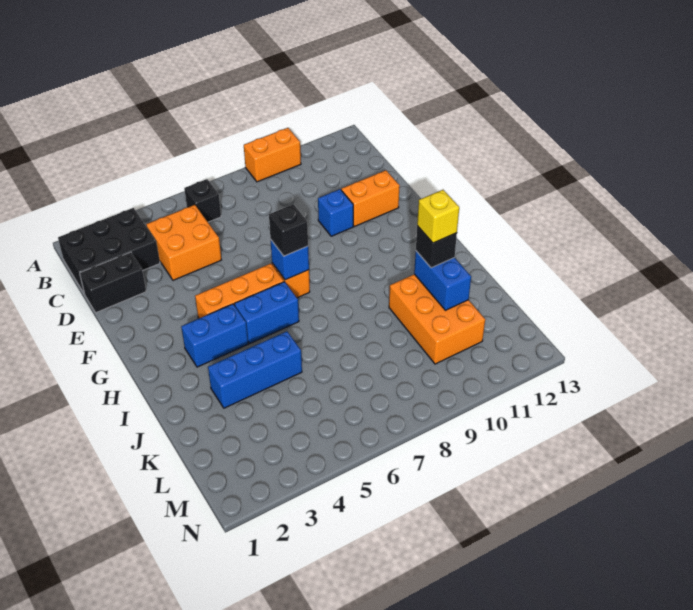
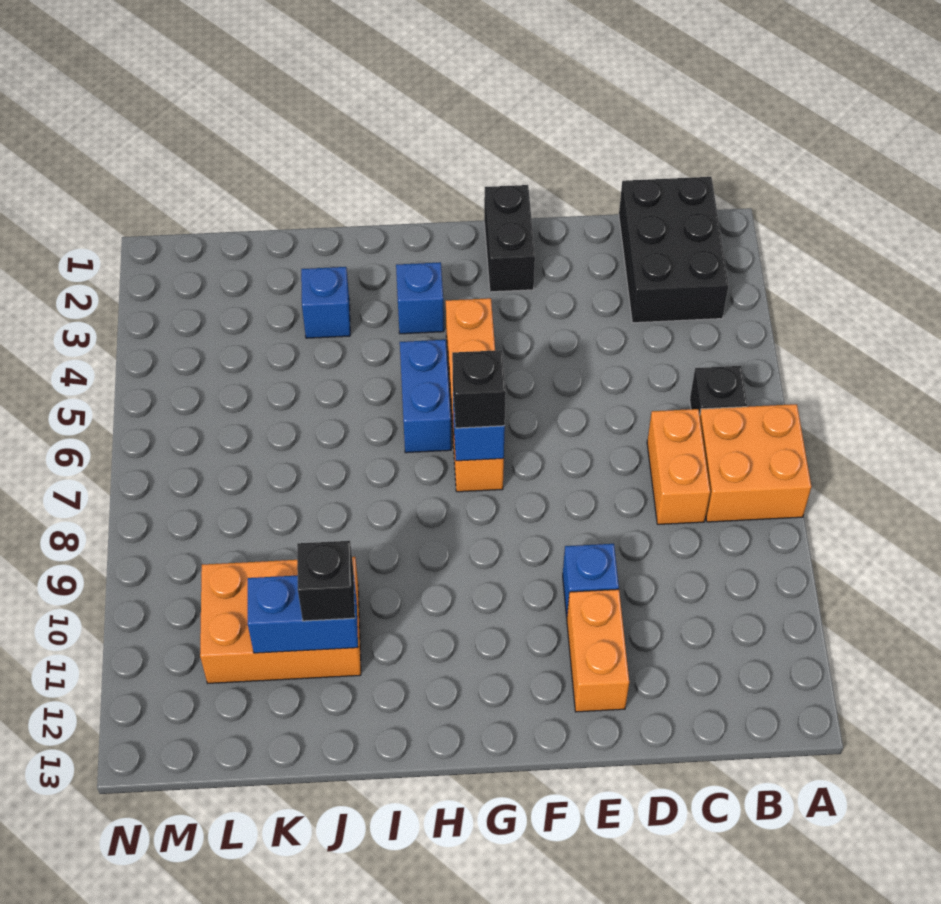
orange brick A9:A10 level 1 -> orange brick C7:C8 level 1
orange brick C4:D5 level 1 -> orange brick A7:B8 level 1
black brick D1:D2 level 1 -> black brick F1:F2 level 1
blue brick H3:H4 level 1 -> blue brick H3 level 1
blue brick J3:J5 level 1 -> blue brick J3 level 1
yellow brick J11 level 4 -> none

